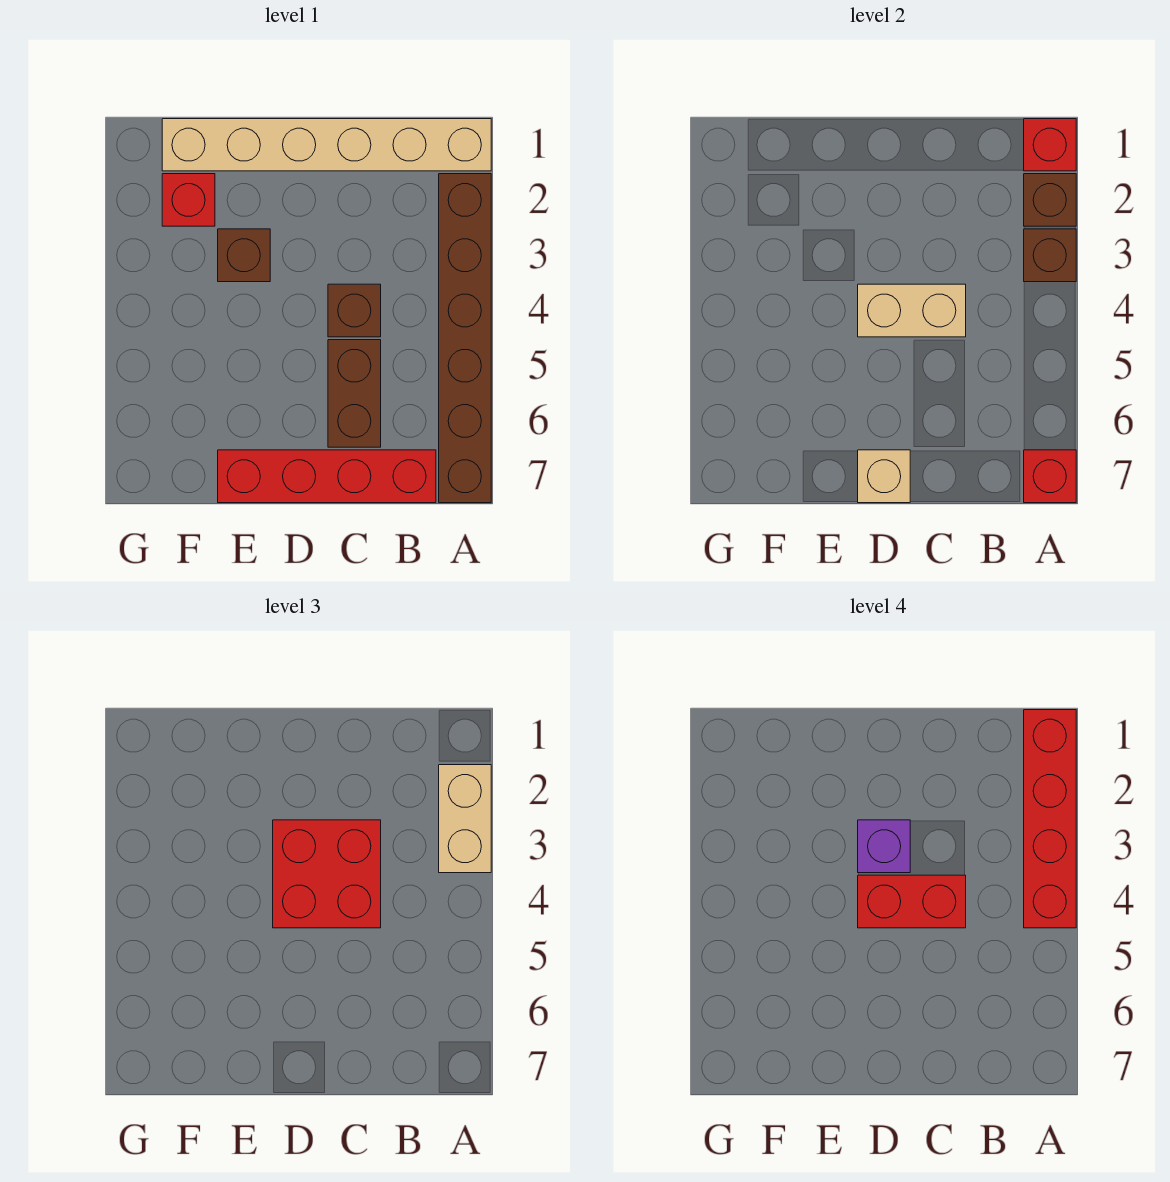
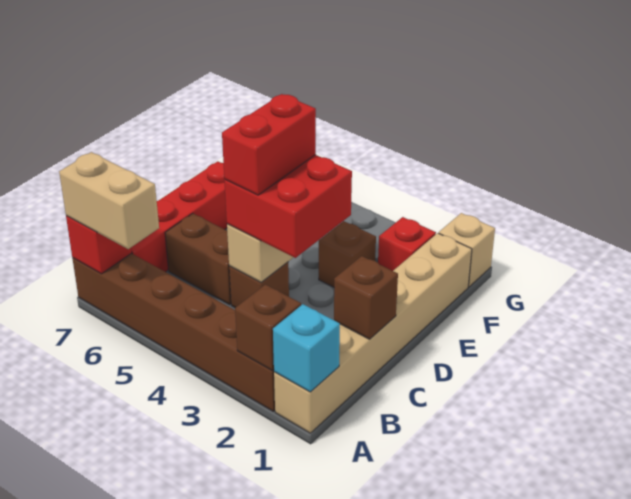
red brick A1 level 2 -> cyan brick A1 level 2
red brick A1:A4 level 4 -> none
tan brick A2:A3 level 3 -> tan brick A6:A7 level 3
brown brick A3 level 2 -> brown brick C1 level 2
purple brick D3 level 4 -> none
tan brick D7 level 2 -> tan brick G1 level 1

